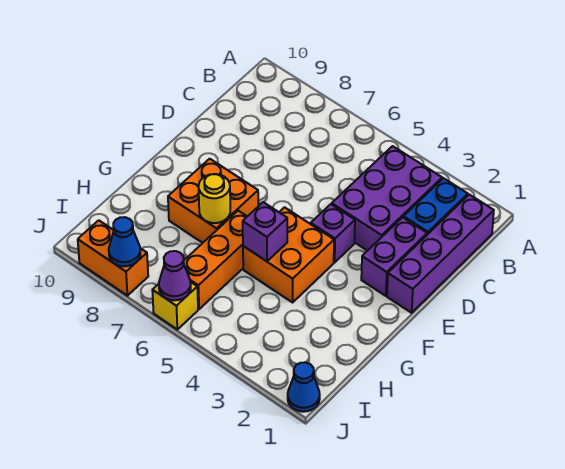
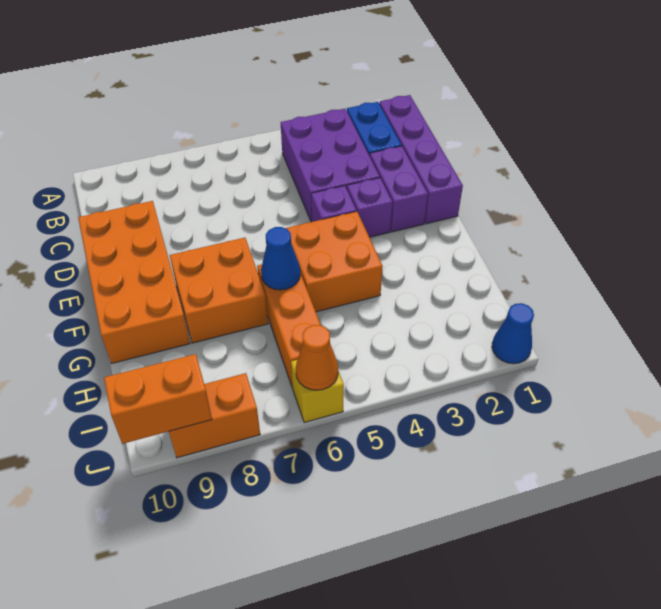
none -> orange brick D9:G10 level 1
purple brick G5 level 2 -> purple brick E3 level 1
yellow round brick G7 level 2 -> none
purple cone J6 level 2 -> orange cone J6 level 2
blue cone J8 level 2 -> blue cone G6 level 2
none -> orange brick J9:J10 level 2

